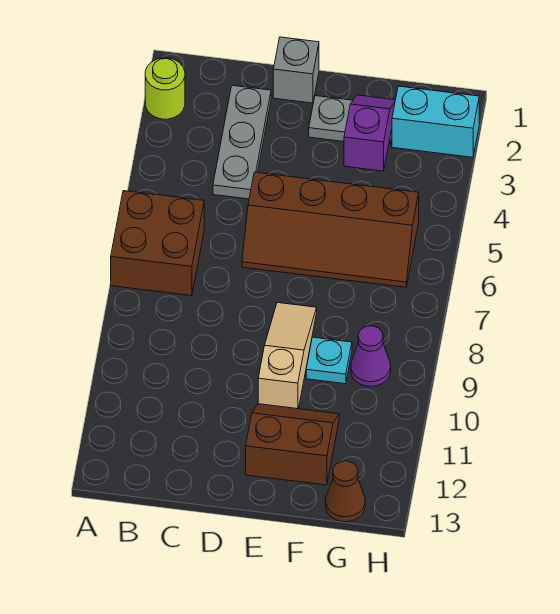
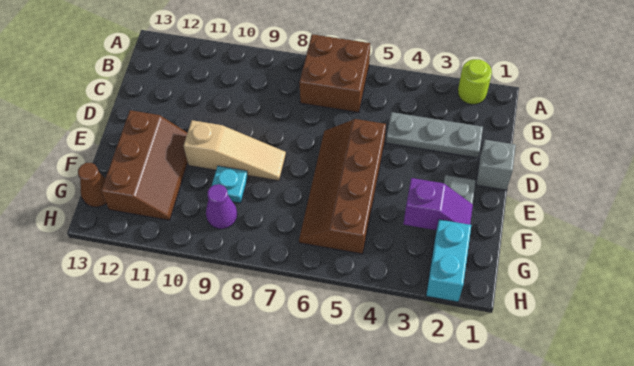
brown slope E11:F12 level 1 top 12 -> brown slope E11:G12 level 1 top 12

